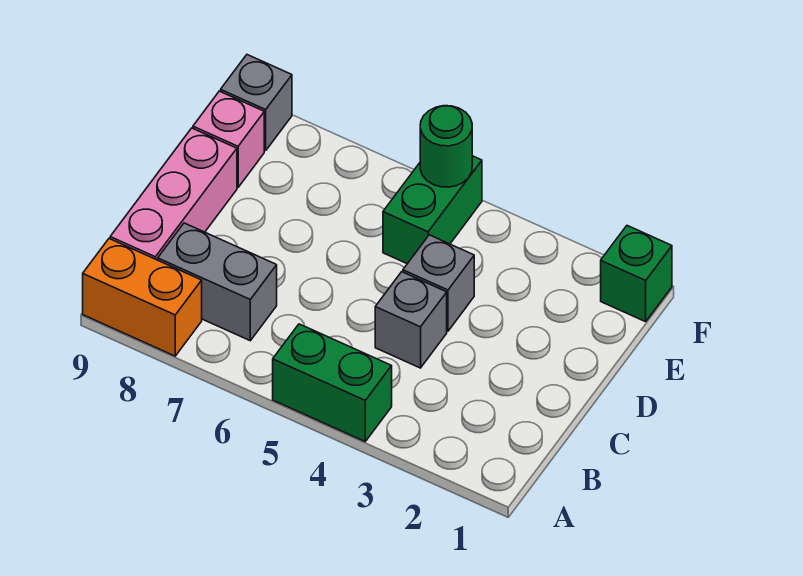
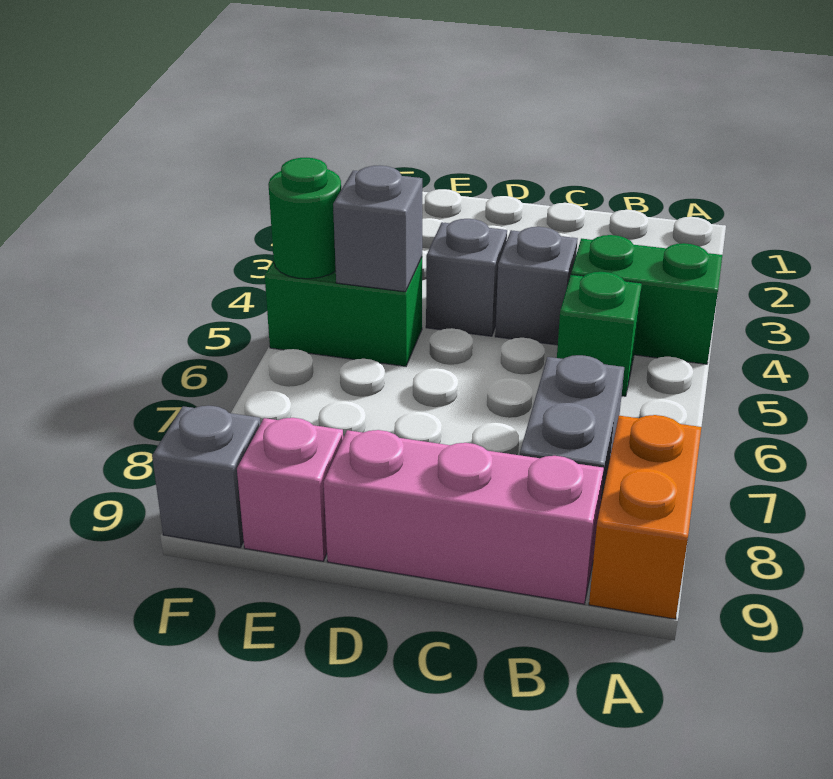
green brick A4:A5 level 1 -> green brick A4:B4 level 1
none -> grey brick E5 level 2
green brick F1 level 1 -> green brick B5 level 1

